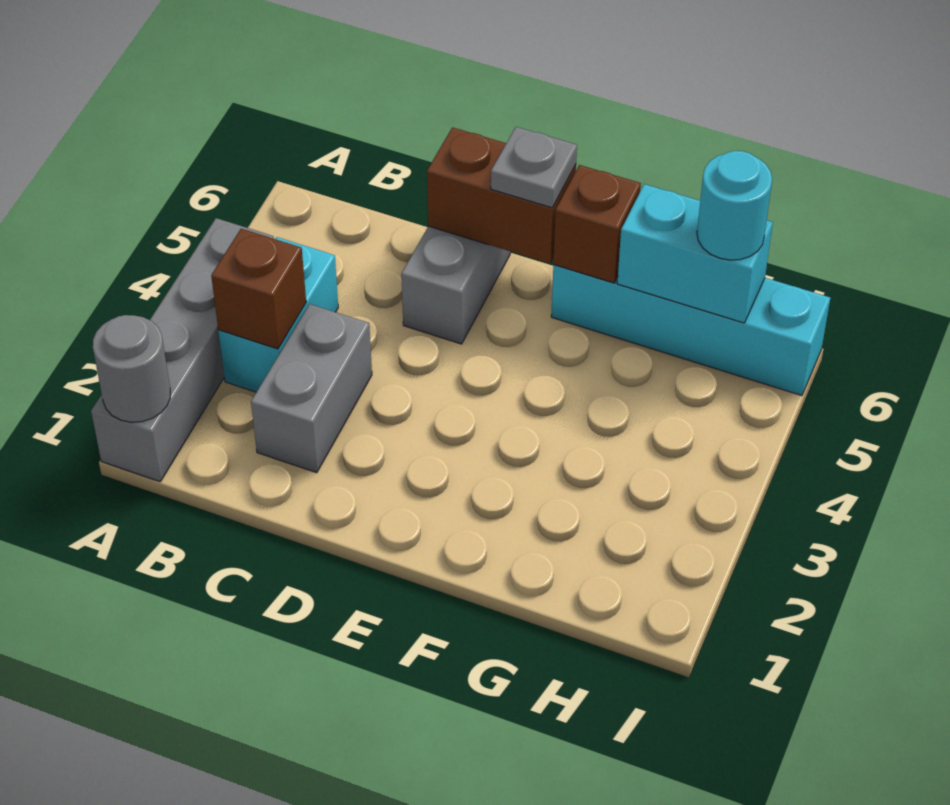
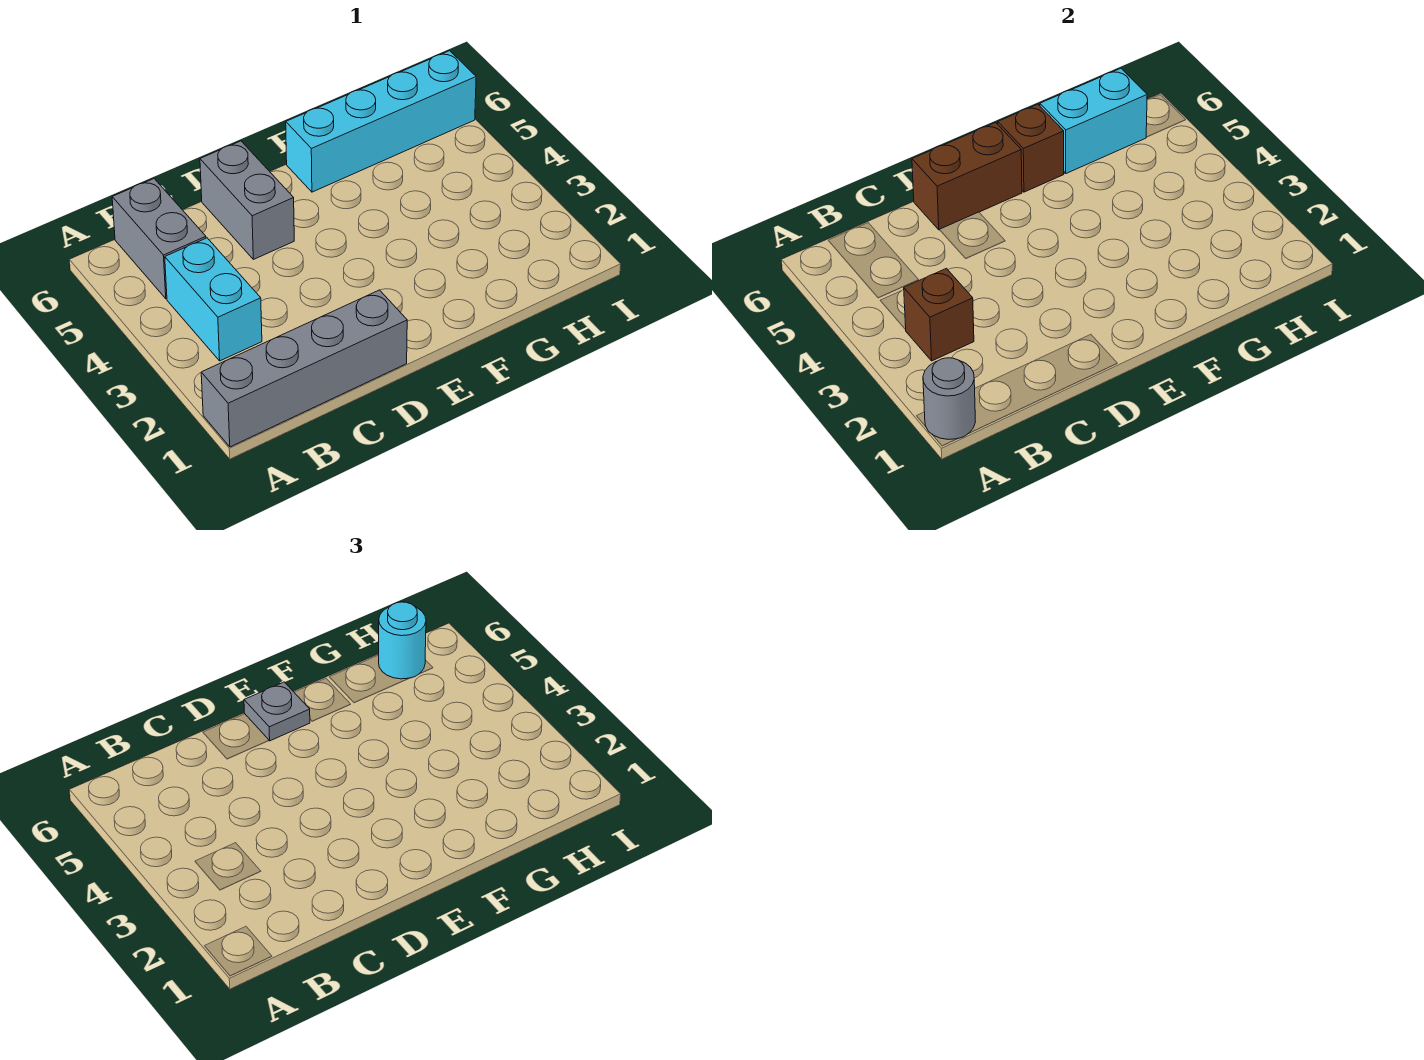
grey brick A1:A4 level 1 -> grey brick A1:D1 level 1
grey brick C2:C3 level 1 -> grey brick B5:B6 level 1

